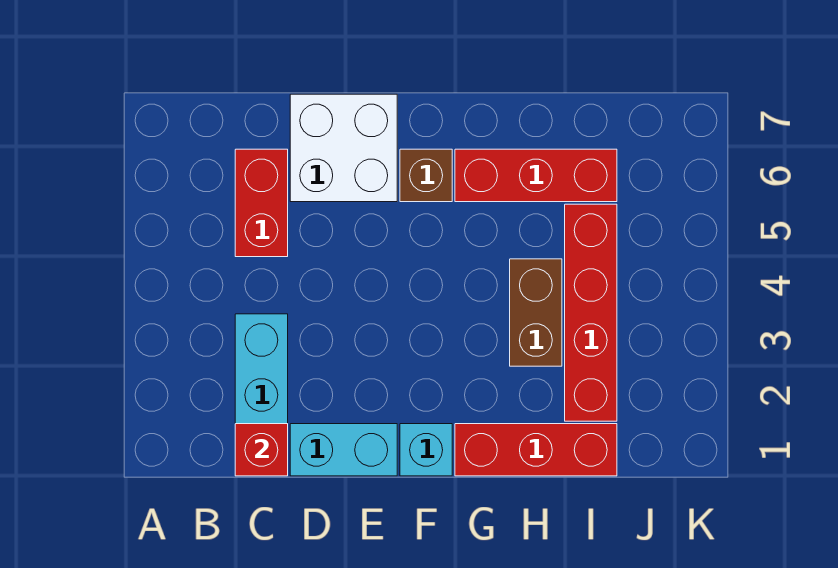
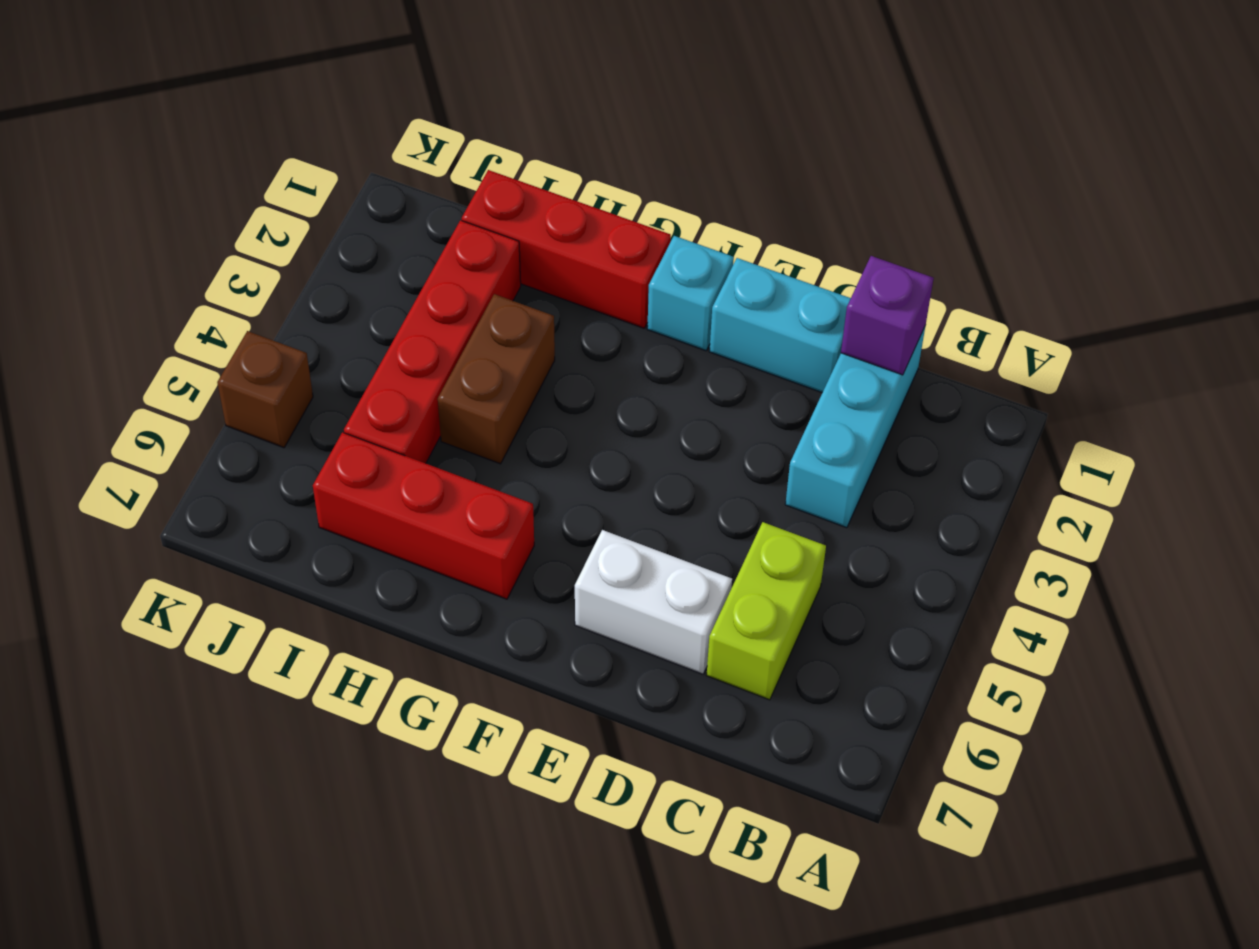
red brick C1 level 2 -> purple brick C1 level 2
red brick C5:C6 level 1 -> lime brick C5:C6 level 1
white brick D6:E7 level 1 -> white brick D6:E6 level 1
brown brick F6 level 1 -> brown brick K5 level 1

